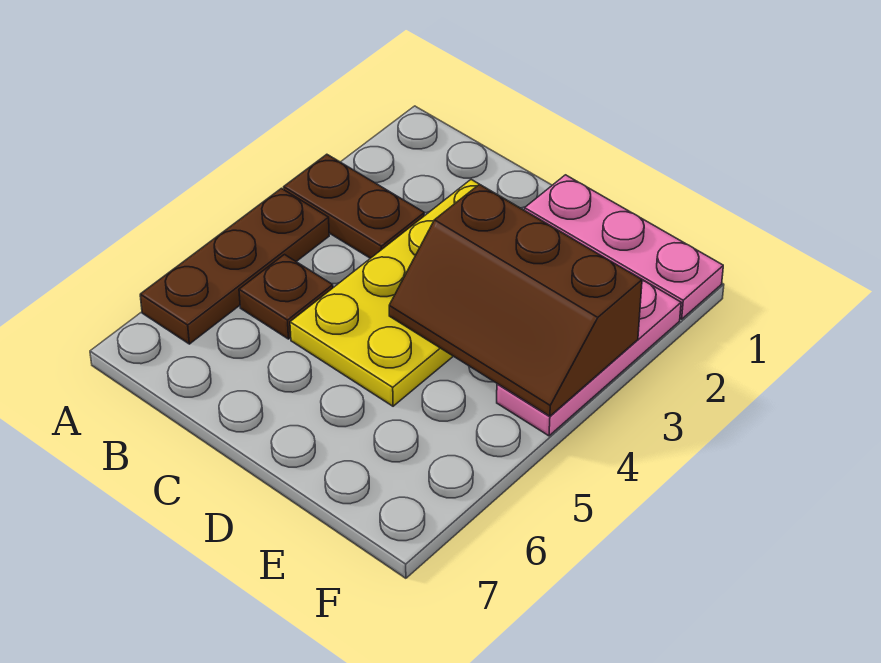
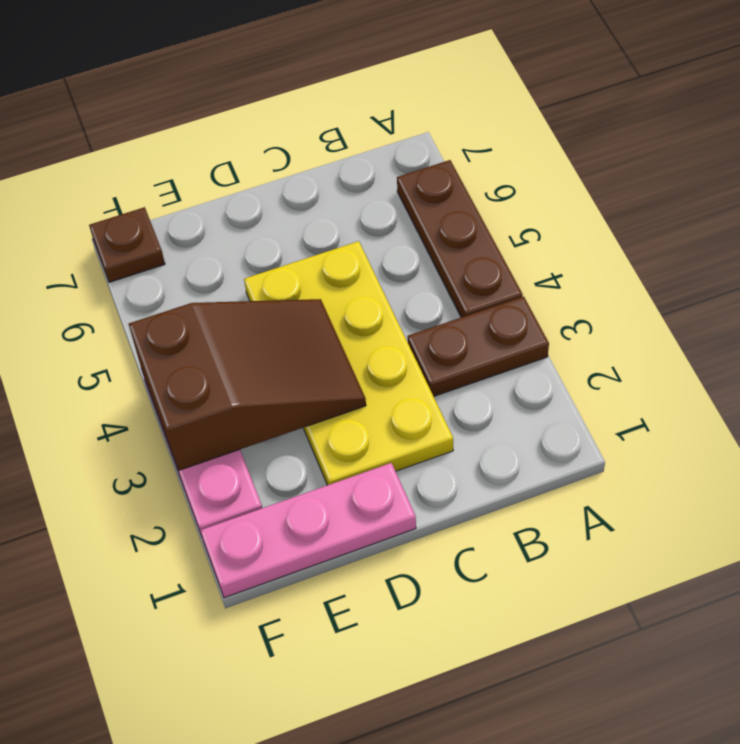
brown plate B5 level 1 -> brown plate F7 level 1
brown slope D3:F4 level 2 top 3 -> brown slope D3:F4 level 2 top F

